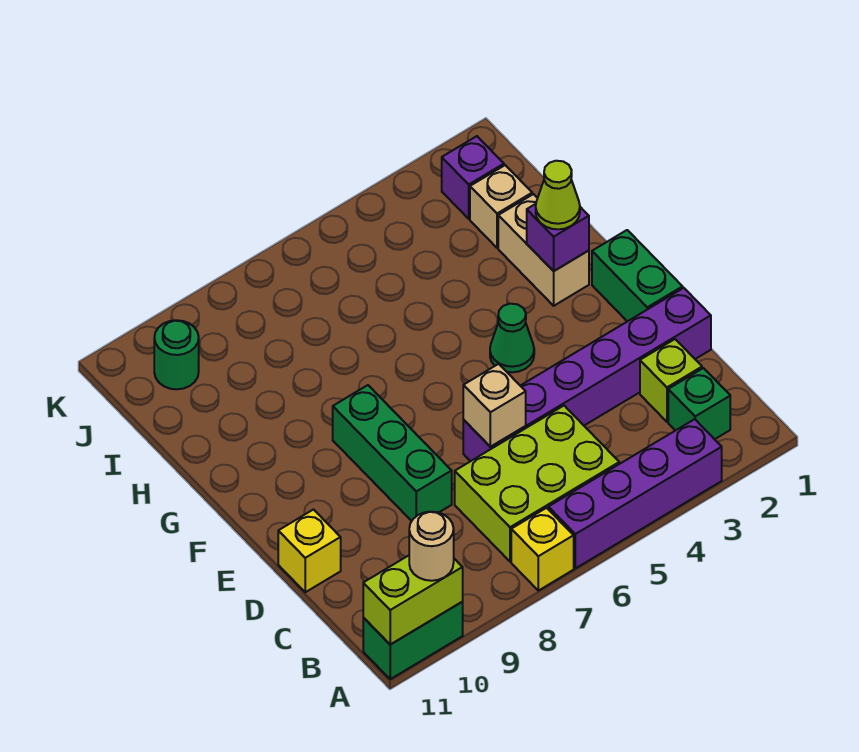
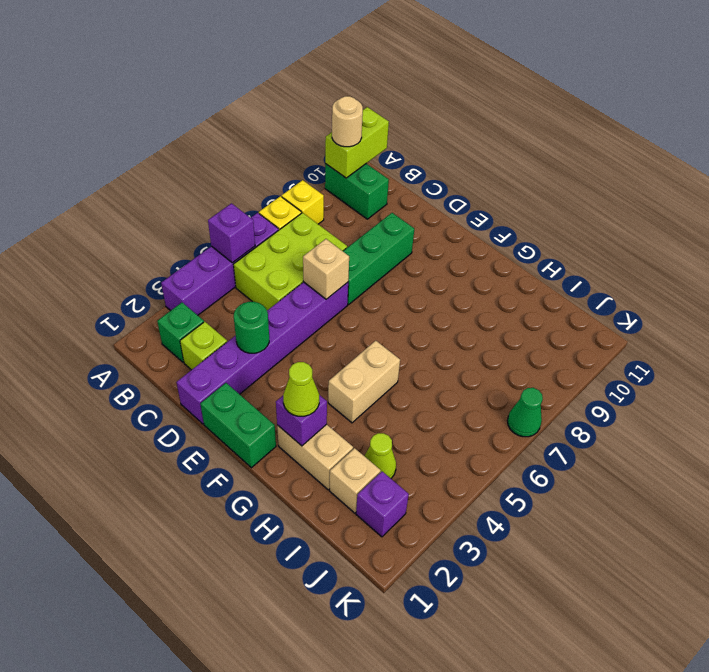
none -> purple brick A5 level 2
green brick A10:A11 level 1 -> green brick A10:B10 level 1
green brick D8:F8 level 1 -> green brick D7:D9 level 1
yellow brick D11 level 1 -> yellow brick A8 level 1
green cone F4 level 1 -> green cone K7 level 1
none -> tan brick G4:G5 level 1
none -> lime cone I3 level 1
green round brick J10 level 1 -> green round brick D3 level 2

